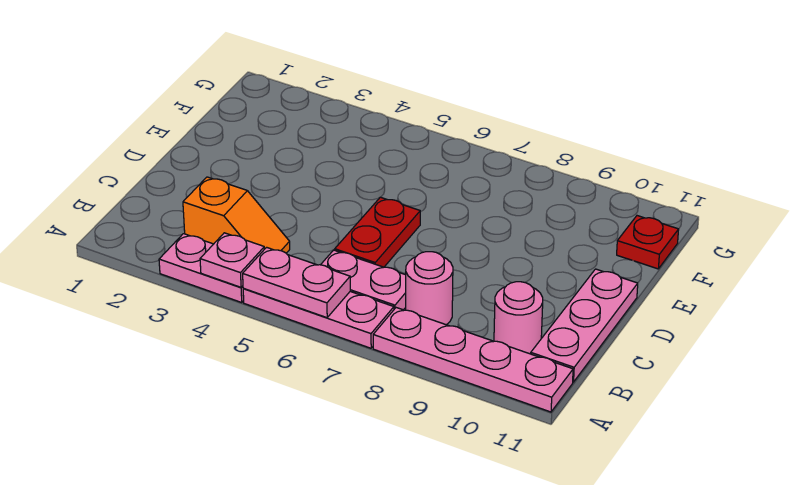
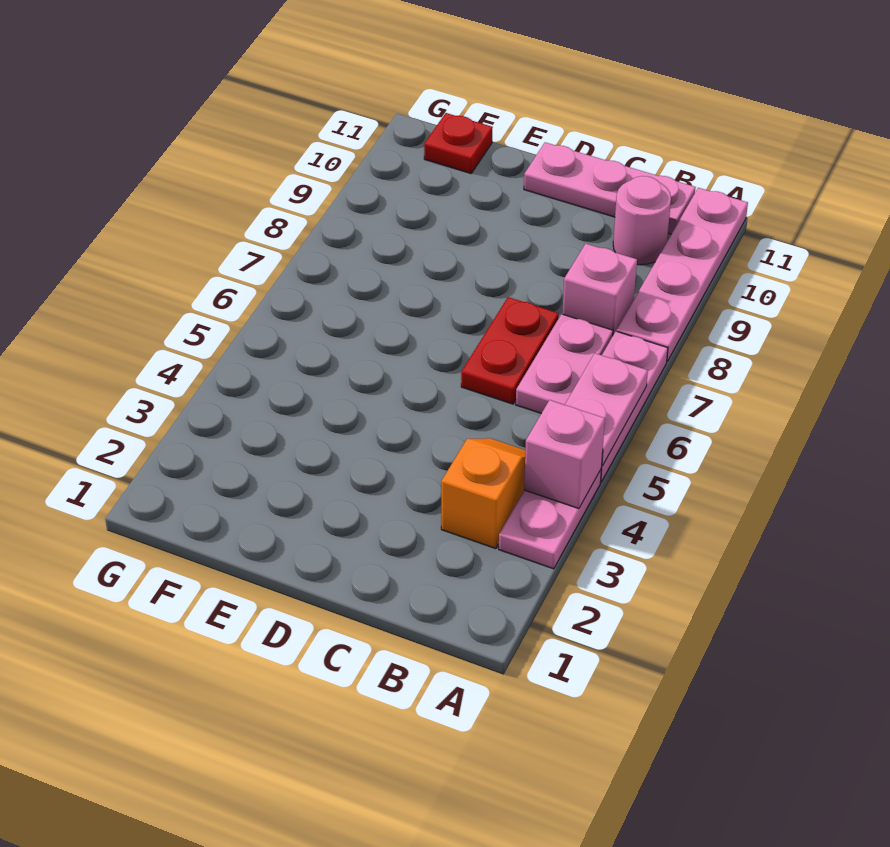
pink plate A4 level 2 -> pink brick A4 level 2
pink round brick B8 level 1 -> pink brick B8 level 1
red plate C6:D6 level 1 -> red plate C6:C7 level 1

